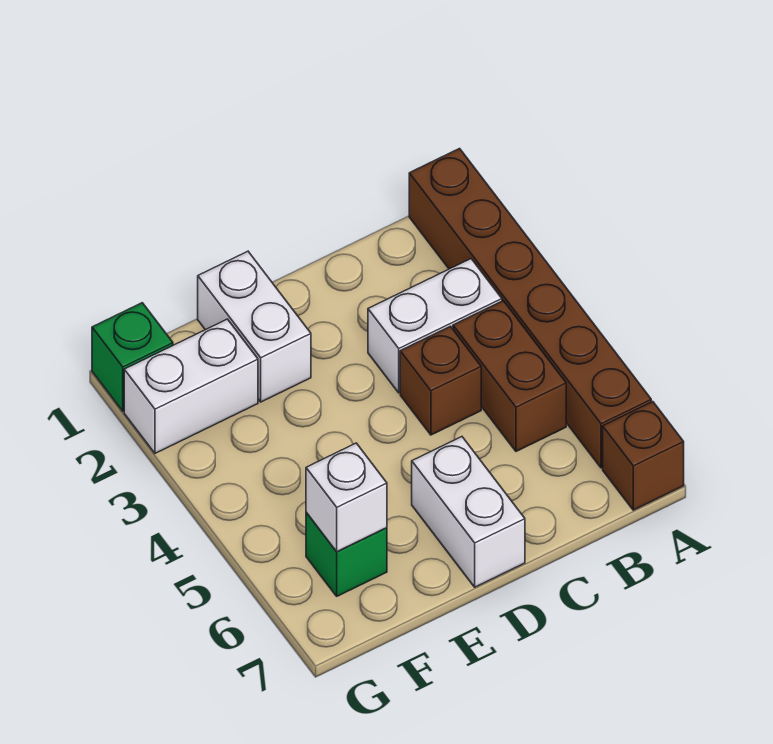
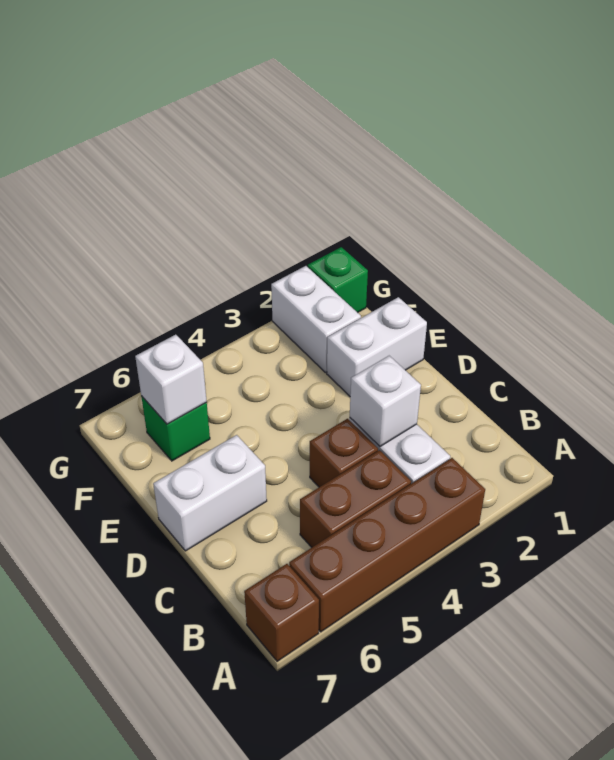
brown brick A1:A6 level 1 -> brown brick A3:A6 level 1
none -> white brick C3 level 2

